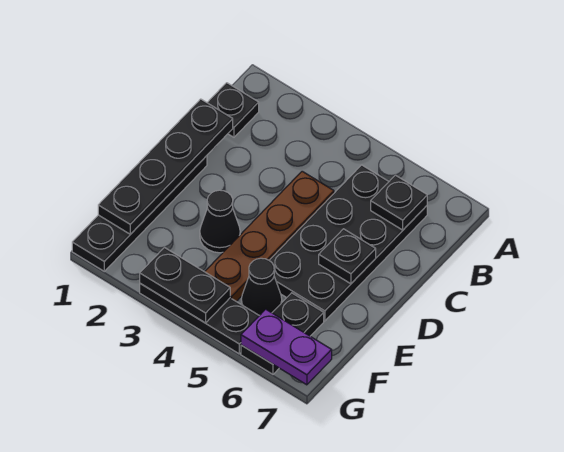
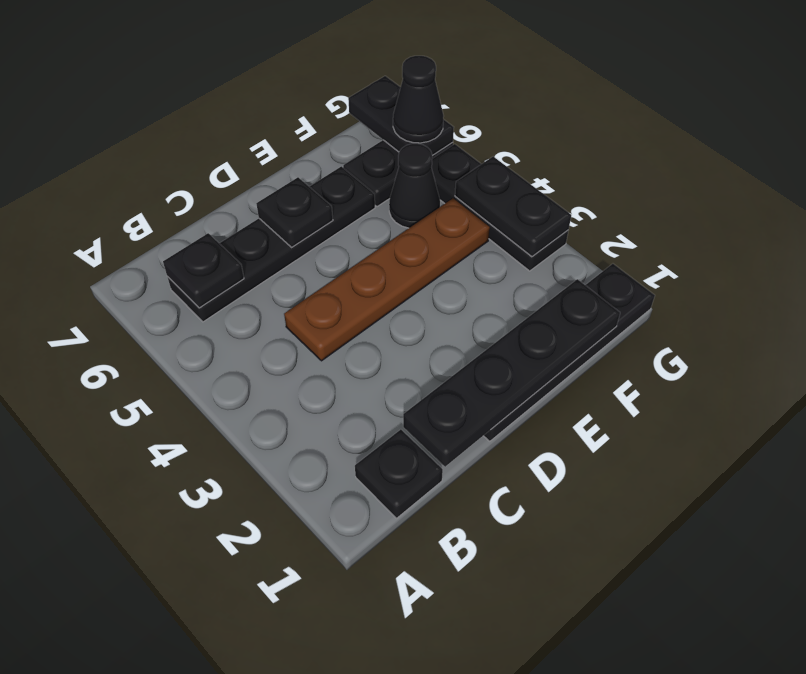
black plate B5:E6 level 1 -> black plate B6:E6 level 1
black cone E3 level 1 -> black cone G6 level 3
purple plate G6:G7 level 2 -> black plate G6:G7 level 2

